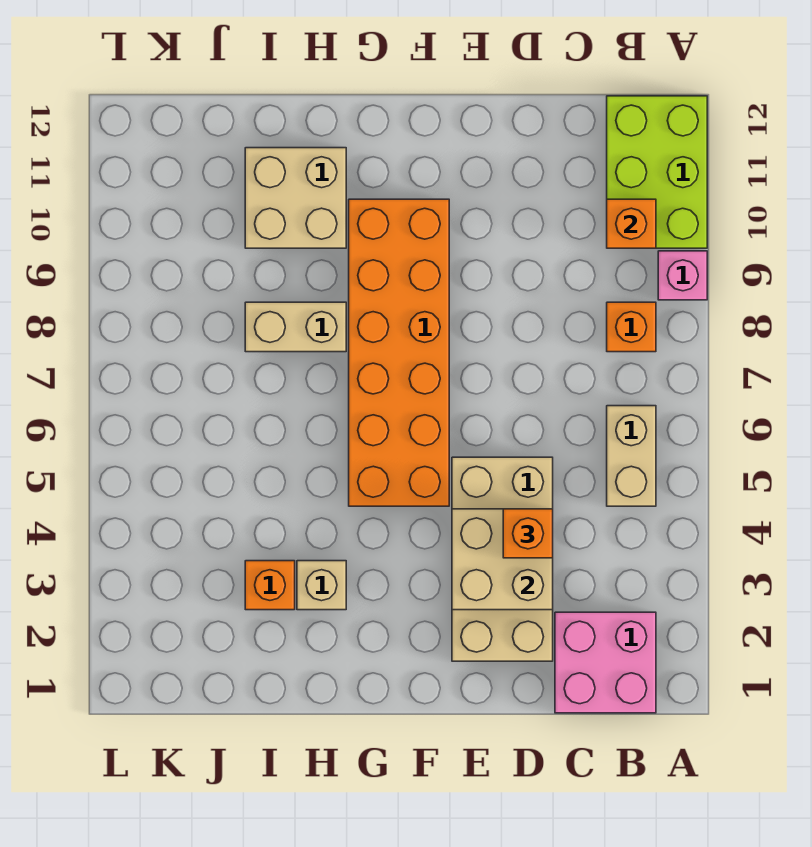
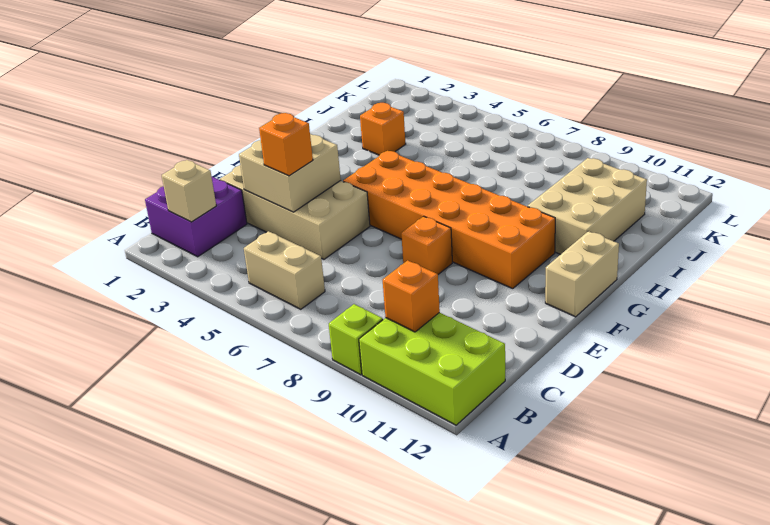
pink brick A9 level 1 -> lime brick A9 level 1
pink brick B1:C2 level 1 -> purple brick B1:C2 level 1
orange brick B8 level 1 -> orange brick E8 level 1
tan brick H3 level 1 -> tan brick B2 level 2
tan brick H8:I8 level 1 -> tan brick F12:G12 level 1
tan brick H10:I11 level 1 -> tan brick H10:J11 level 1

